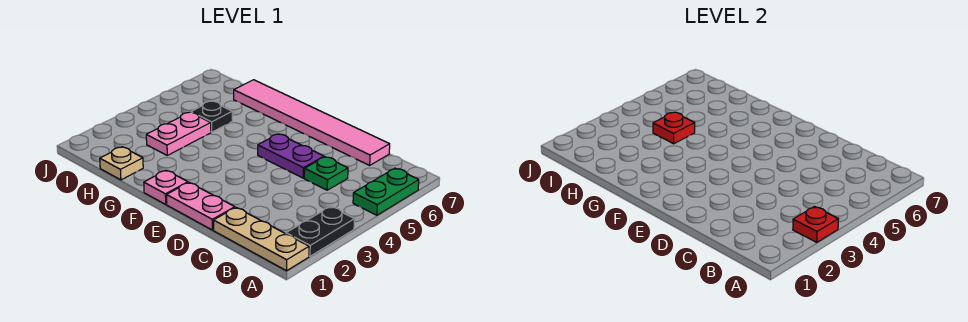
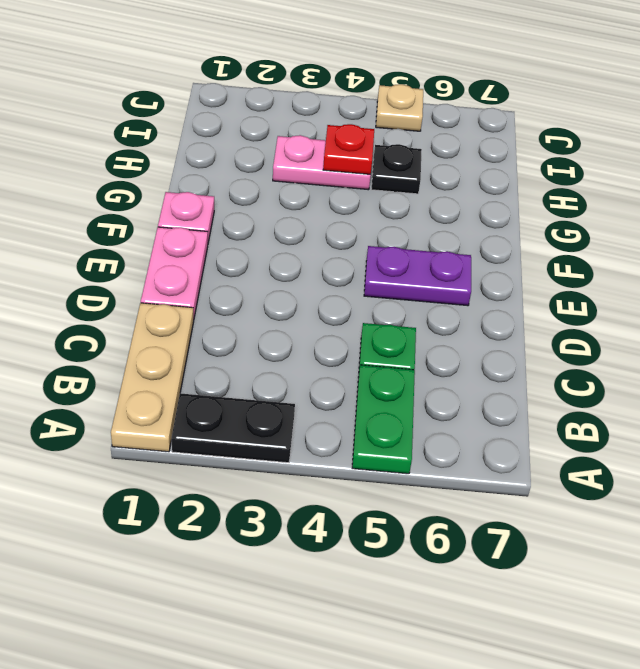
red plate A3 level 2 -> none
green plate A5:A6 level 1 -> green plate A5:B5 level 1
pink tile C7:H7 level 1 -> none
purple plate D5:E5 level 1 -> purple plate E5:E6 level 1
tan plate H1 level 1 -> tan plate J5 level 1

